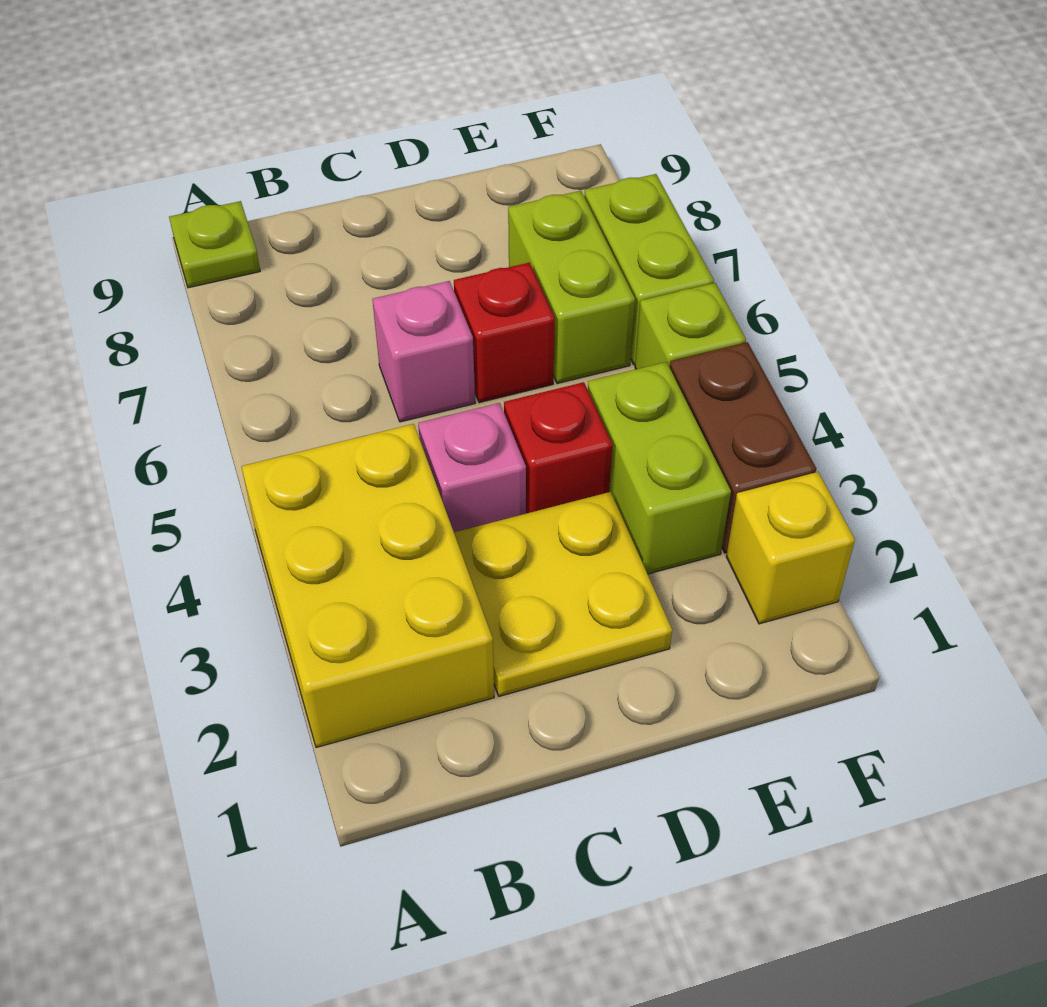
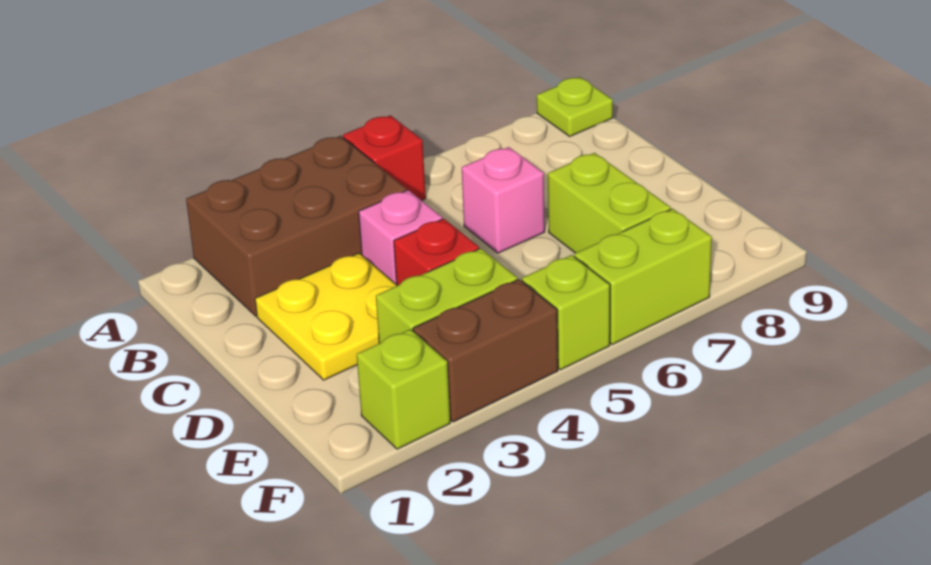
yellow brick A2:B4 level 1 -> brown brick A2:B4 level 1
red brick D6 level 1 -> red brick A5 level 1
lime brick E6:E7 level 1 -> lime brick D7:E7 level 1
yellow brick F2 level 1 -> lime brick F2 level 1

